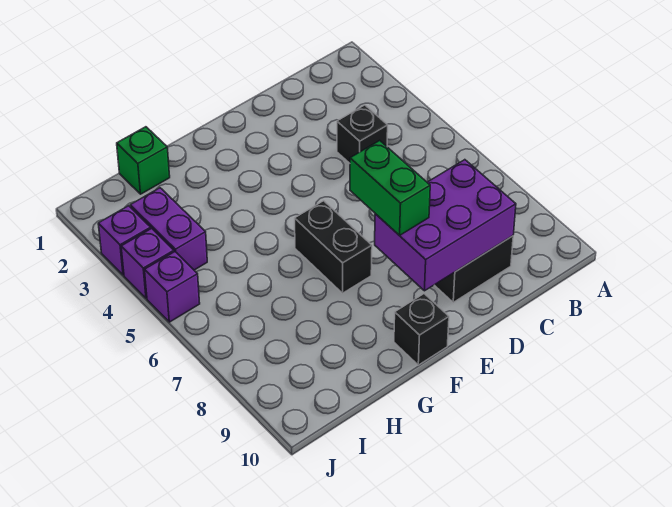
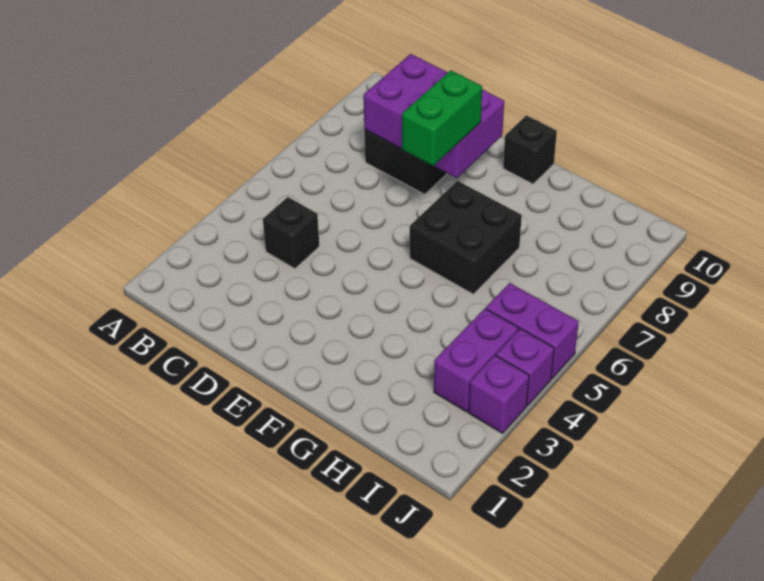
black brick F6:F7 level 1 -> black brick F6:G7 level 1
green brick H1 level 1 -> none
purple brick J5 level 1 -> purple brick I5:J5 level 1

